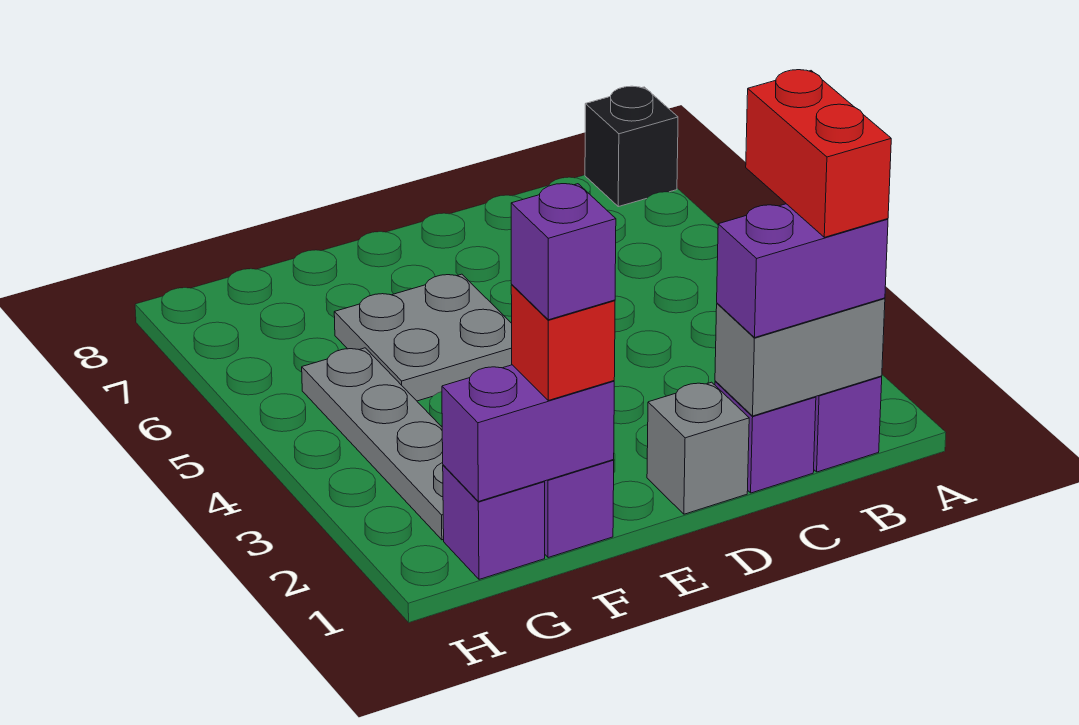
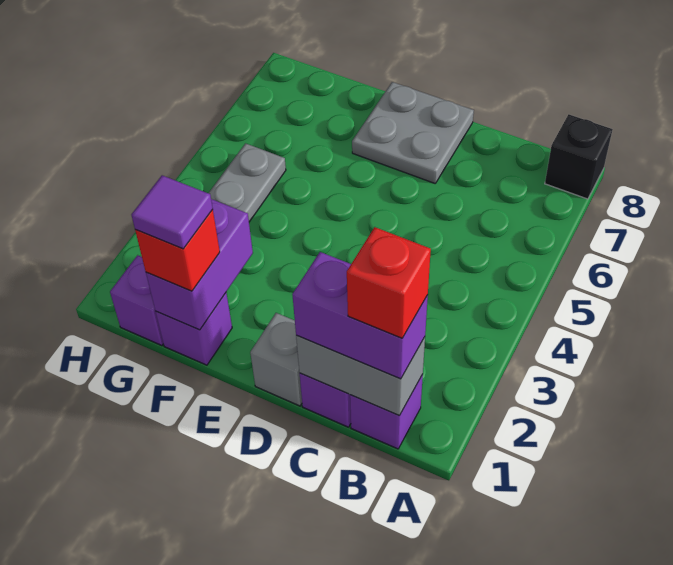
red brick B1:B2 level 4 -> red brick B1 level 4
grey plate E5:F6 level 1 -> grey plate D7:E8 level 1
purple brick F1:G1 level 2 -> purple brick F1:F2 level 2
purple brick F1 level 4 -> purple tile F1 level 4

